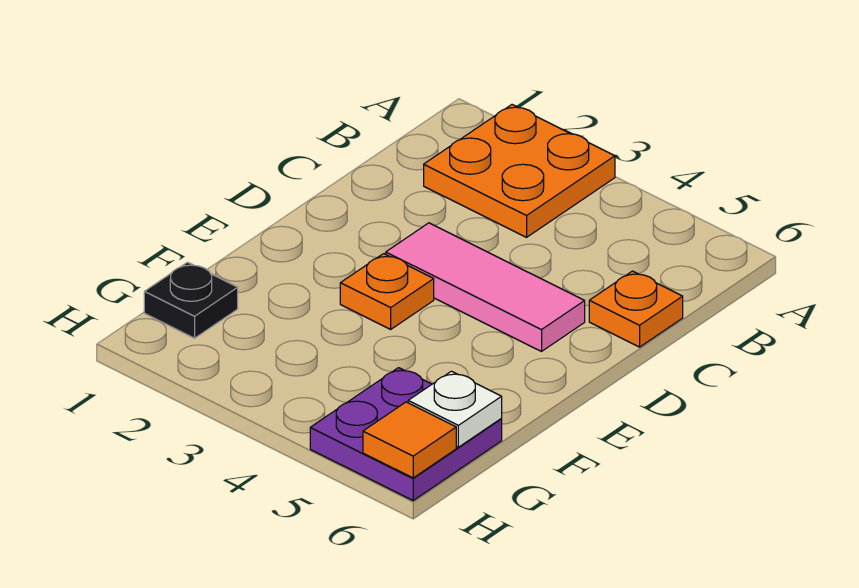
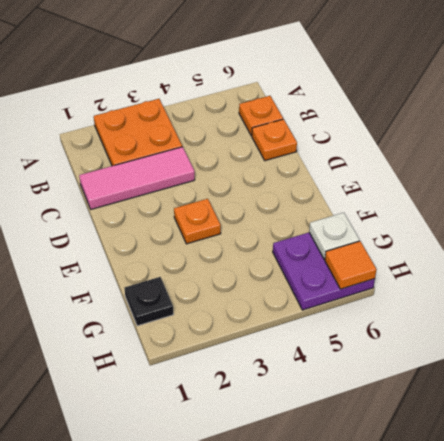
none -> orange plate B6 level 1
pink tile D3:D5 level 1 -> pink tile C1:C3 level 1

